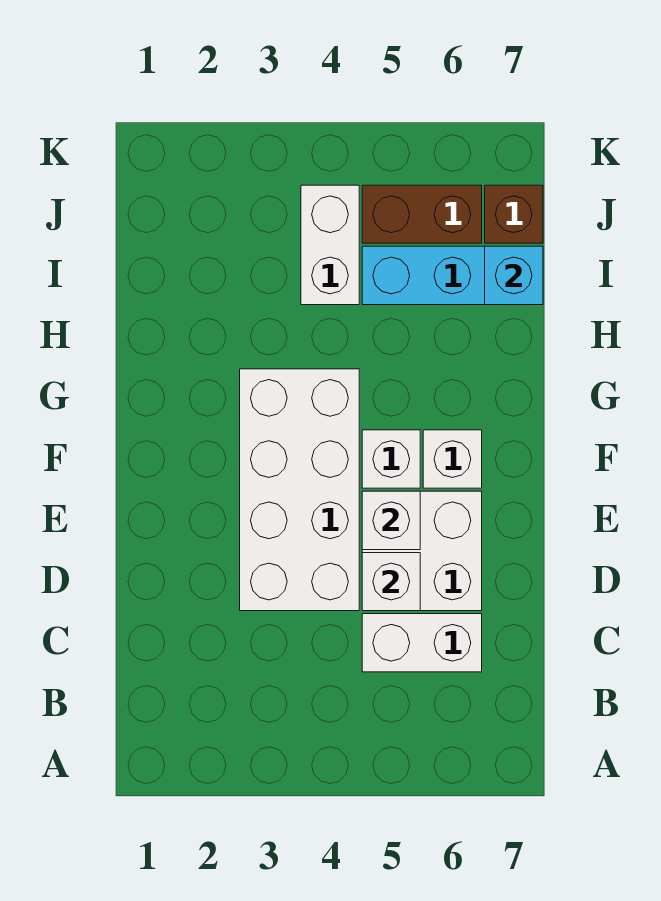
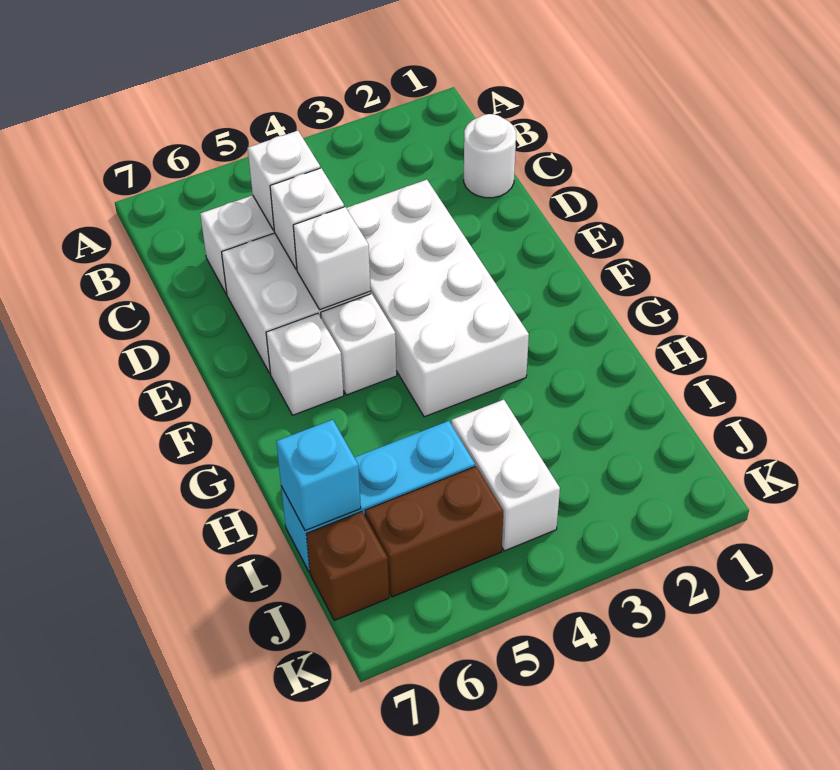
none -> white round brick C1 level 1
none -> white brick C5 level 2

